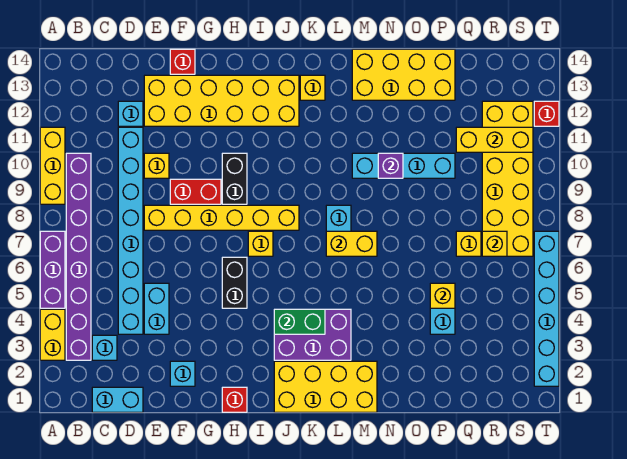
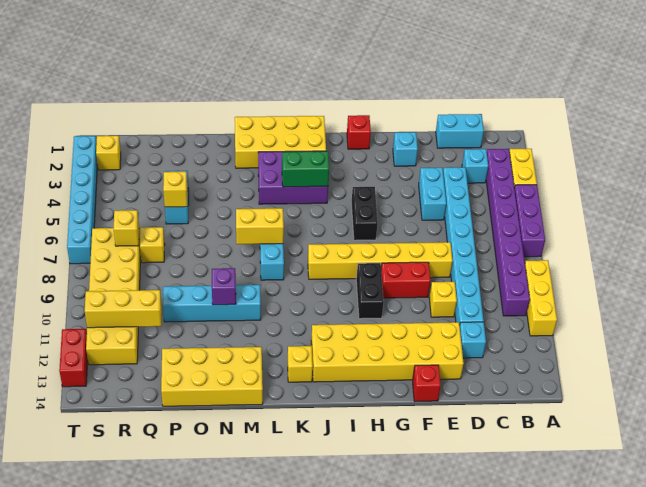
yellow brick I7 level 1 -> yellow brick S2 level 1
red brick T12 level 1 -> red brick T12:T13 level 1

